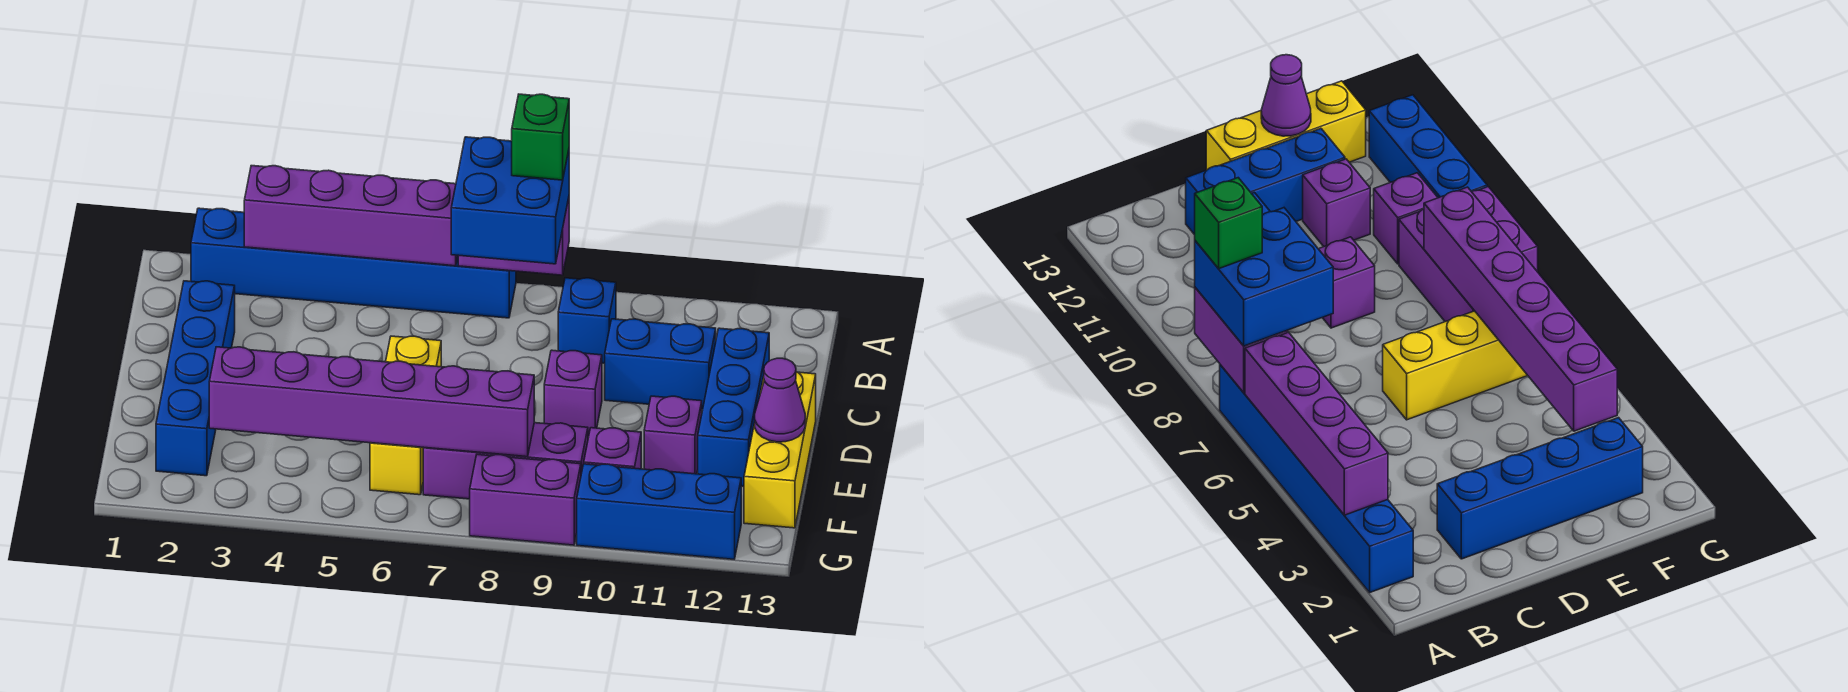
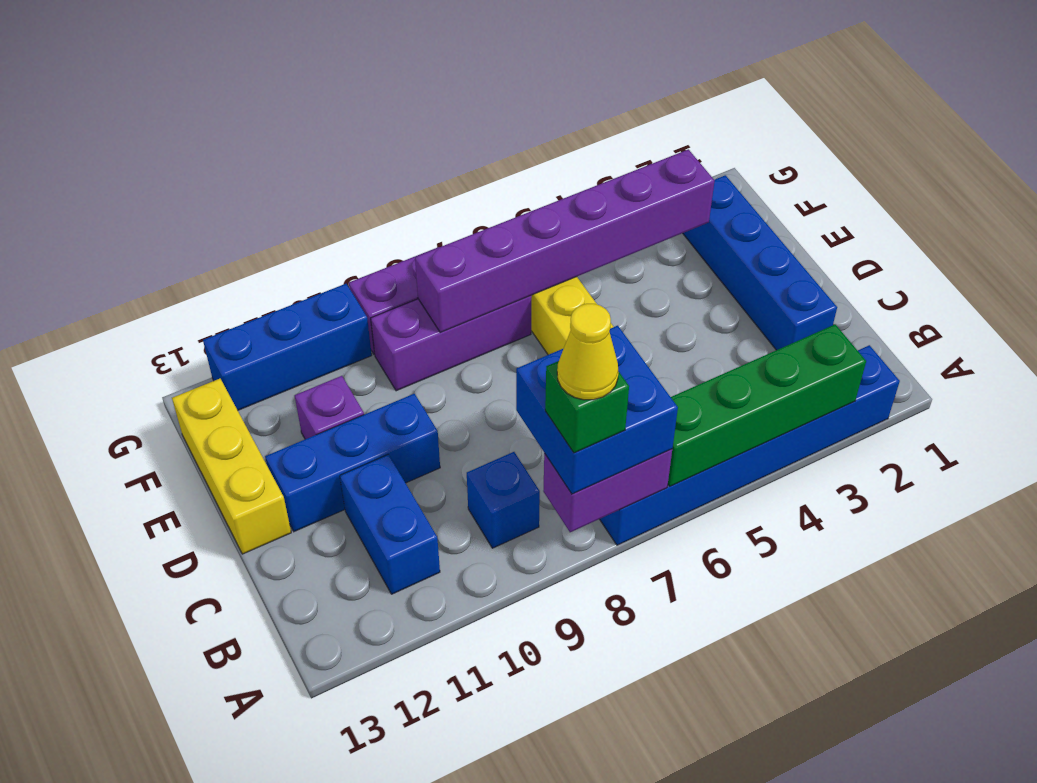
purple brick A3:A6 level 2 -> green brick A3:A6 level 2
none -> yellow cone A8 level 5
blue brick C10:C11 level 1 -> blue brick B11:C11 level 1
blue brick C12:E12 level 1 -> blue brick D10:D12 level 1
purple brick D9 level 1 -> none
purple cone E13 level 2 -> none
purple brick F10 level 1 -> none

